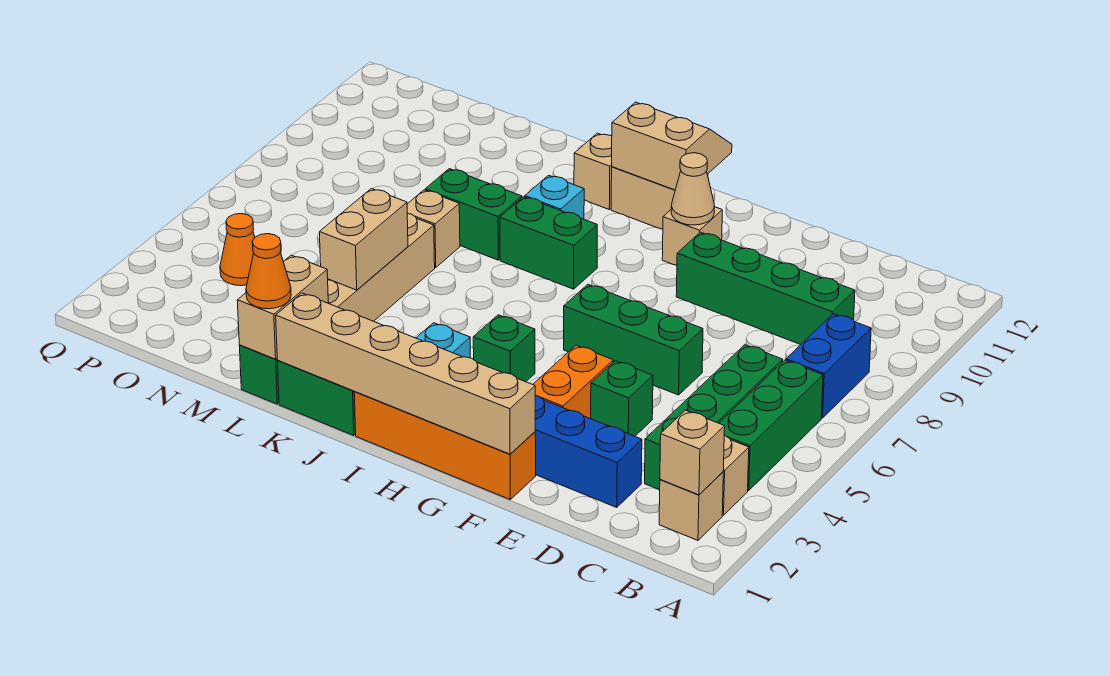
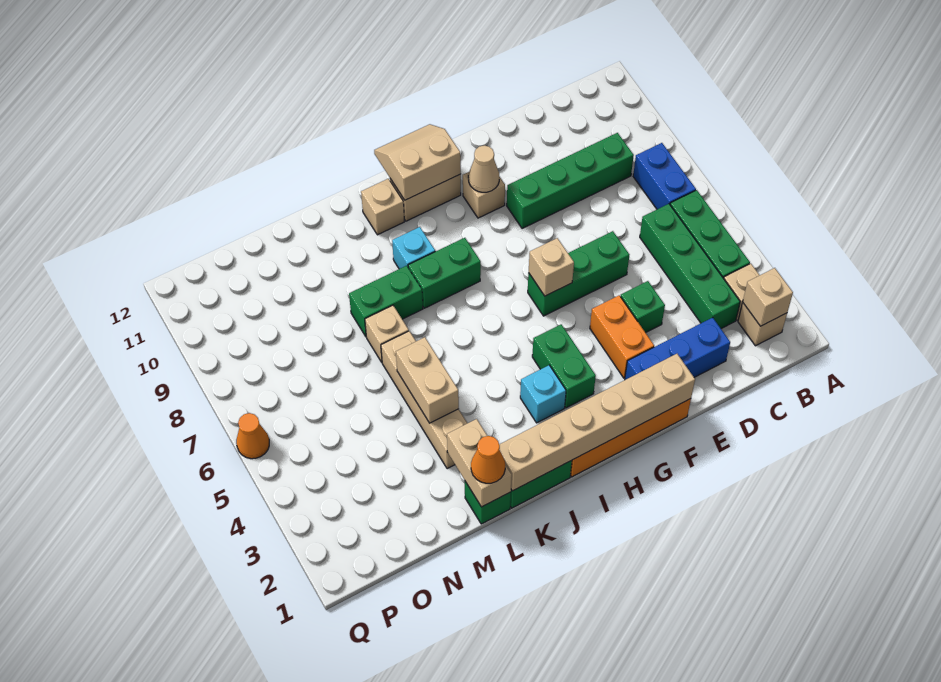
none -> tan brick G6 level 2
green brick H4 level 1 -> green brick H3:H4 level 1
orange cone O4 level 1 -> orange cone Q6 level 1

